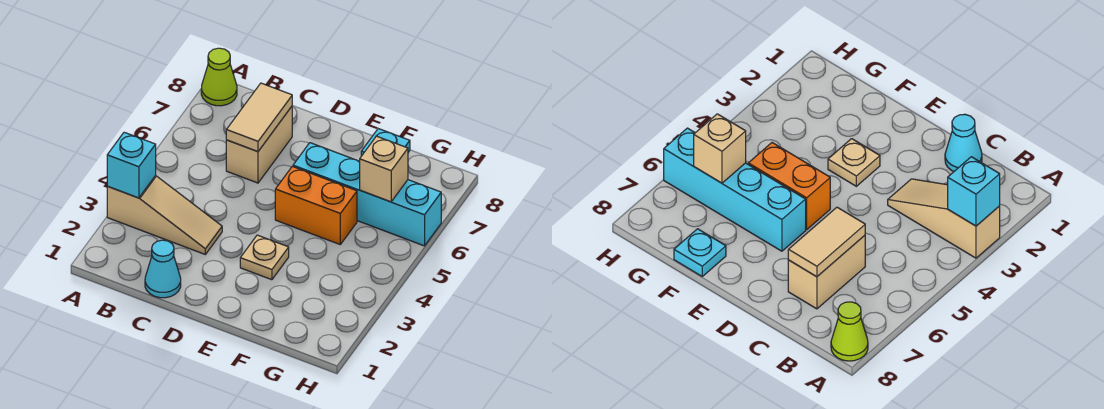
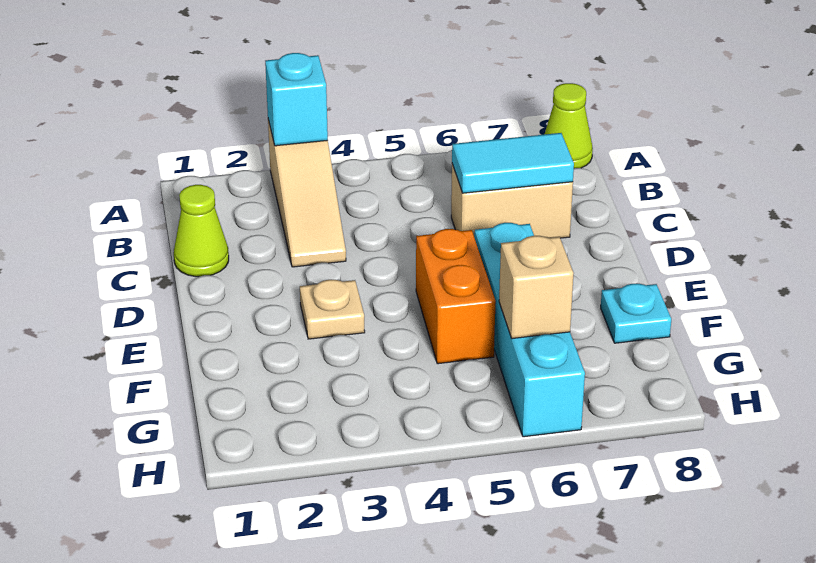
cyan cone C1 level 1 -> lime cone C1 level 1
tan tile C6:C7 level 2 -> cyan tile C6:C7 level 2

